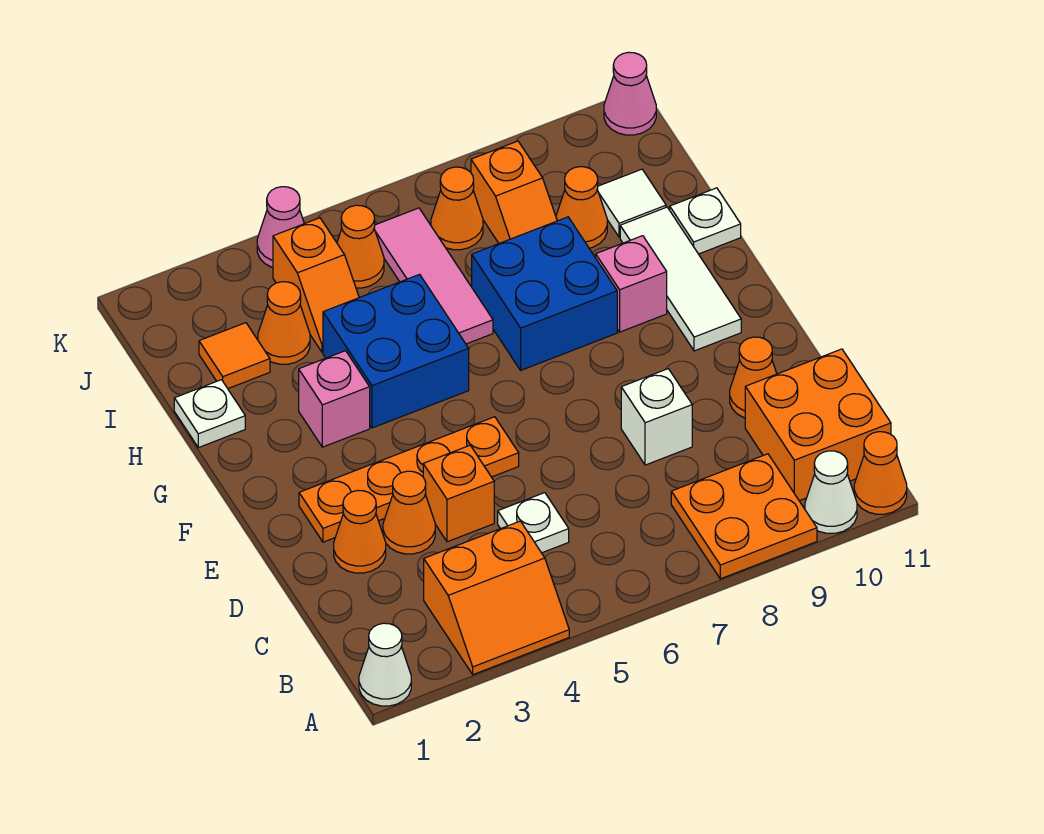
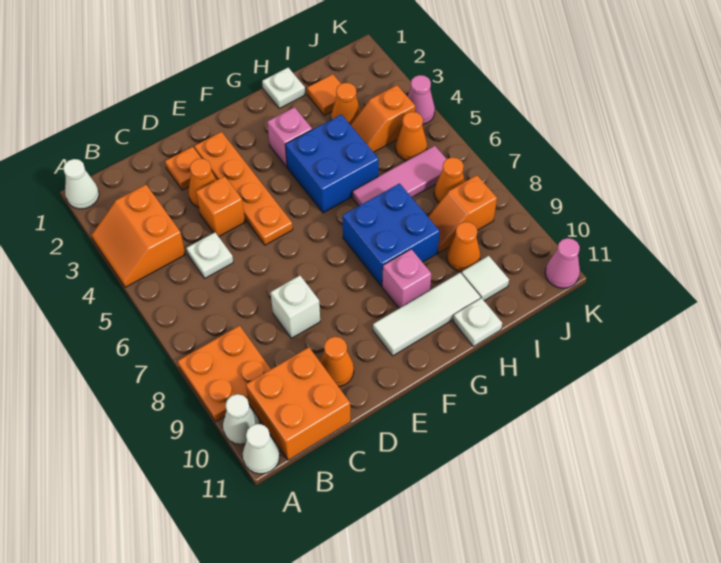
orange cone A11 level 1 -> white cone A11 level 1
orange cone D2 level 1 -> orange plate D2 level 1

